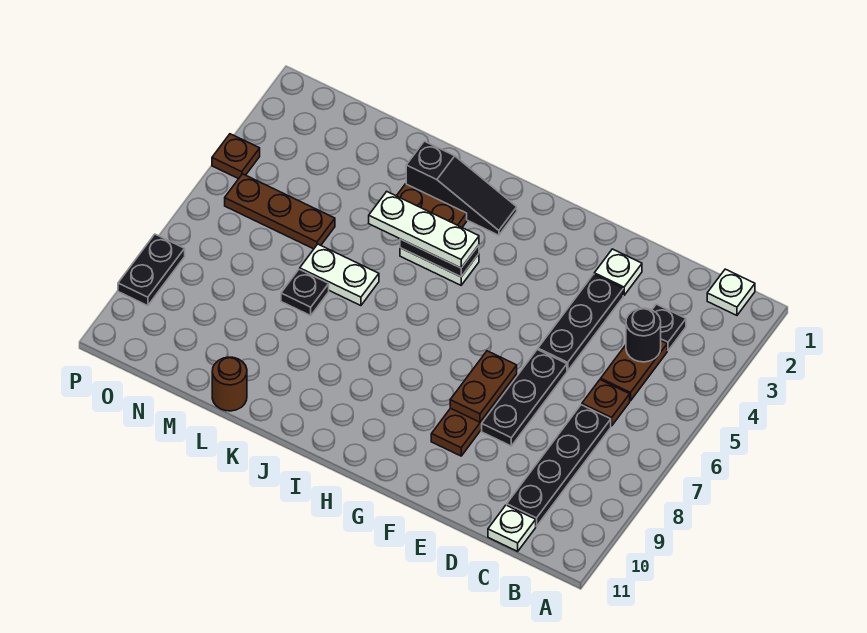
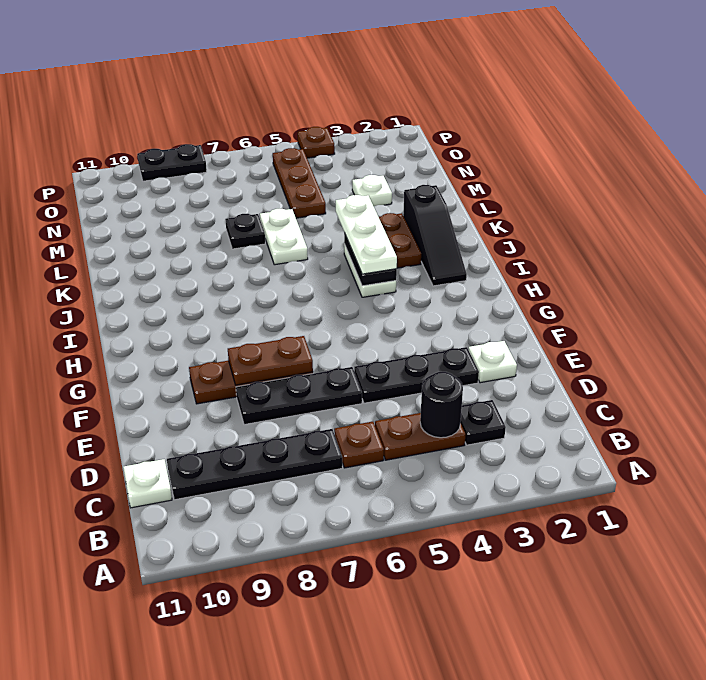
white plate B1 level 1 -> white plate M3 level 1
brown round brick L11 level 1 -> none

